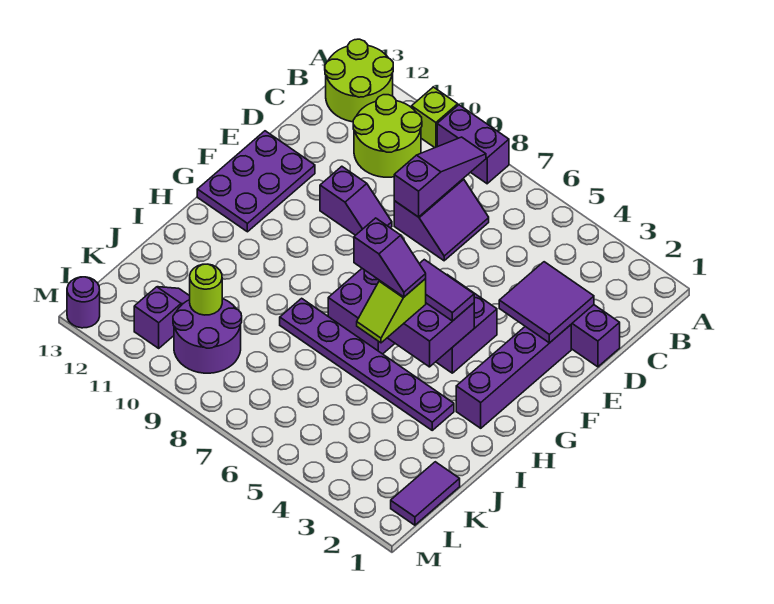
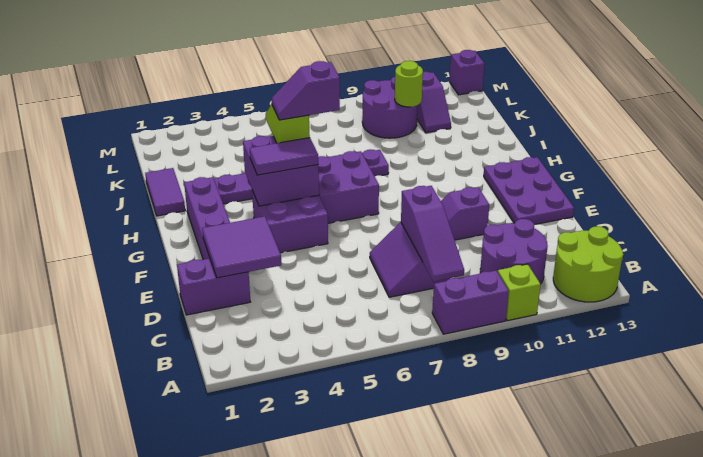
lime round brick B10:C11 level 1 -> purple round brick B10:C11 level 1
purple tile K1:L1 level 1 -> purple tile I1:J1 level 1
purple round brick M13 level 1 -> purple brick M13 level 1

